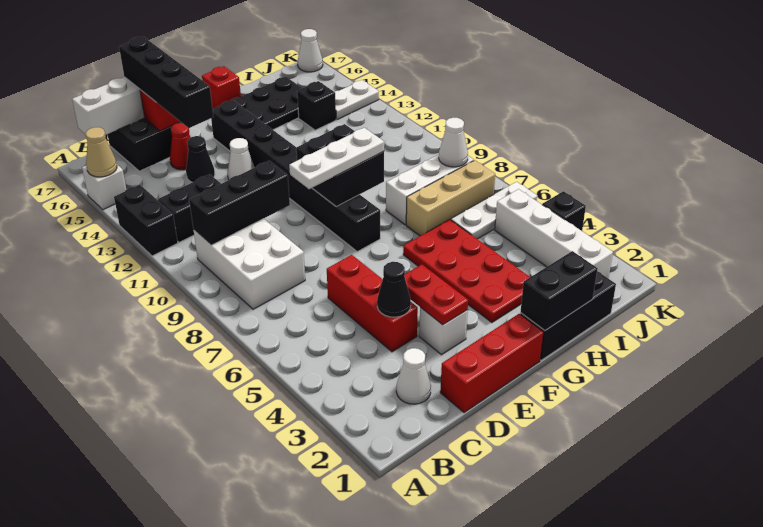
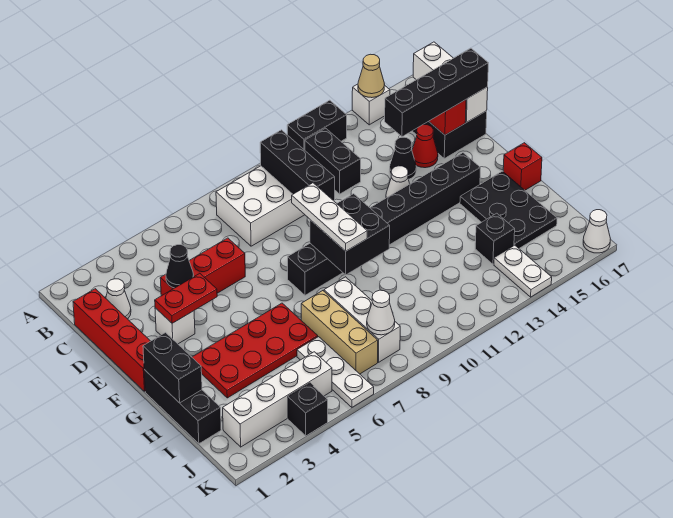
red brick D1:F1 level 1 -> red brick C1:F1 level 1

